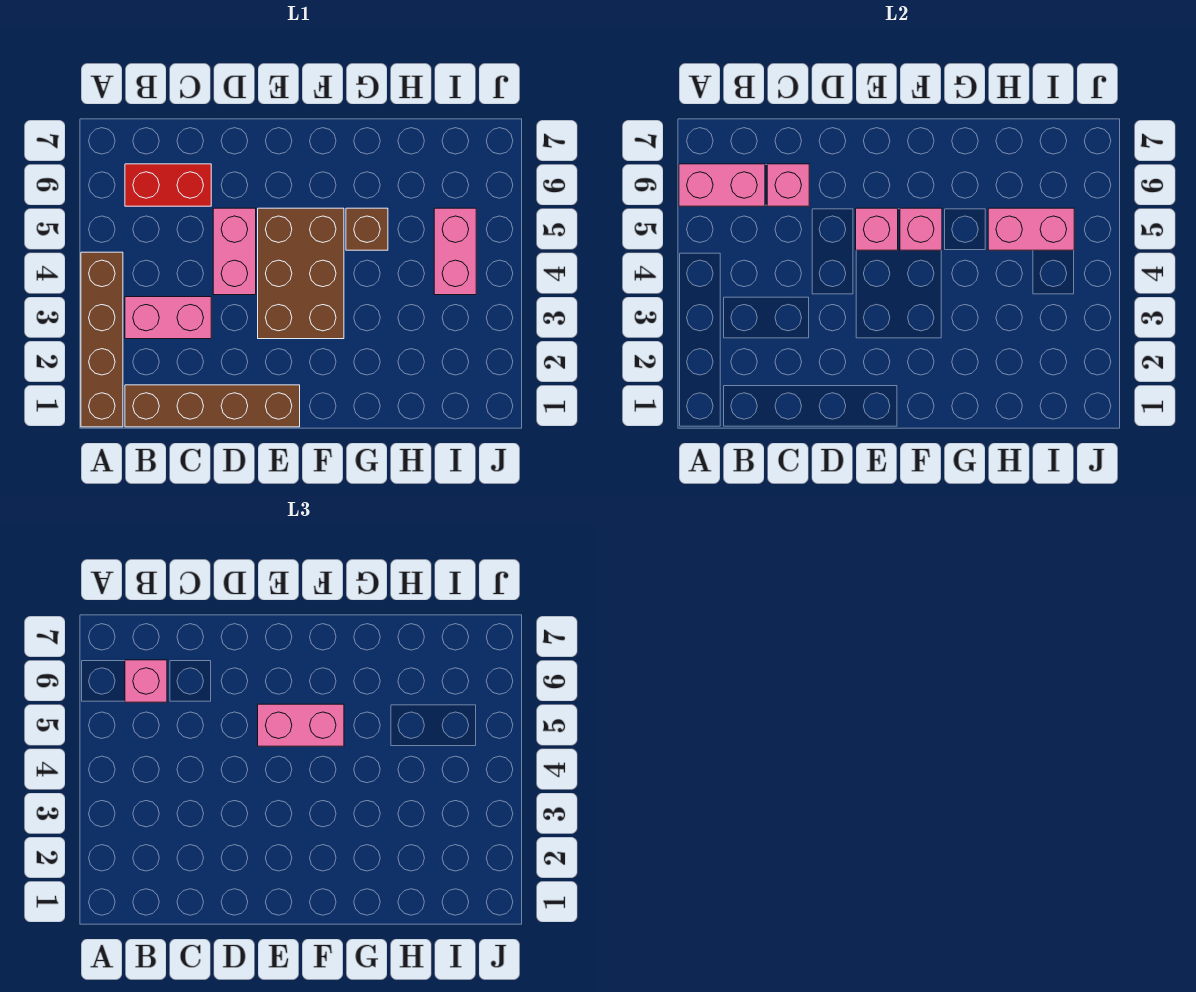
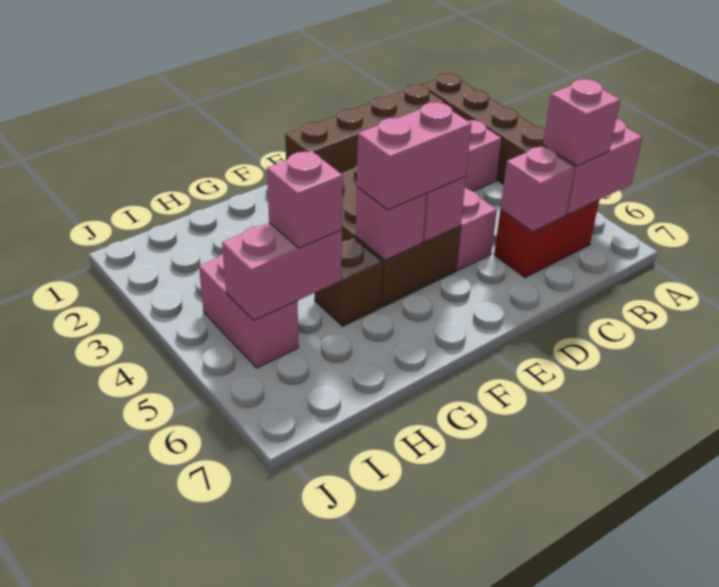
none -> pink brick H5 level 3

